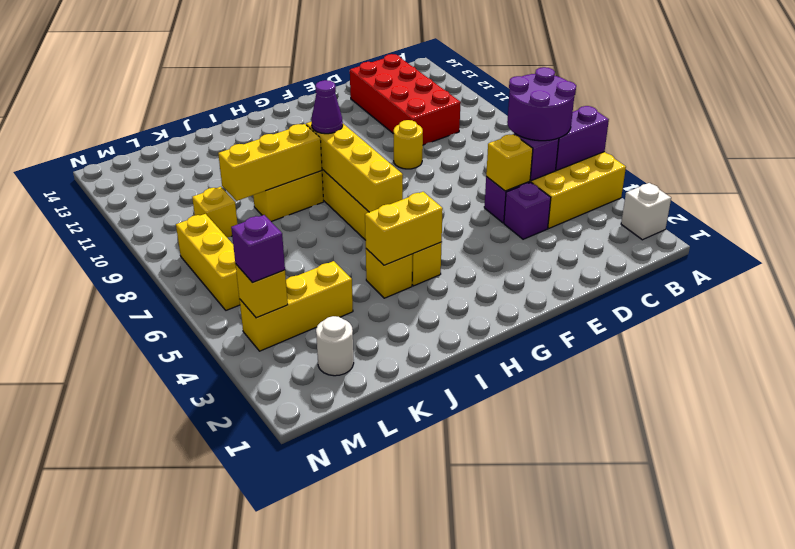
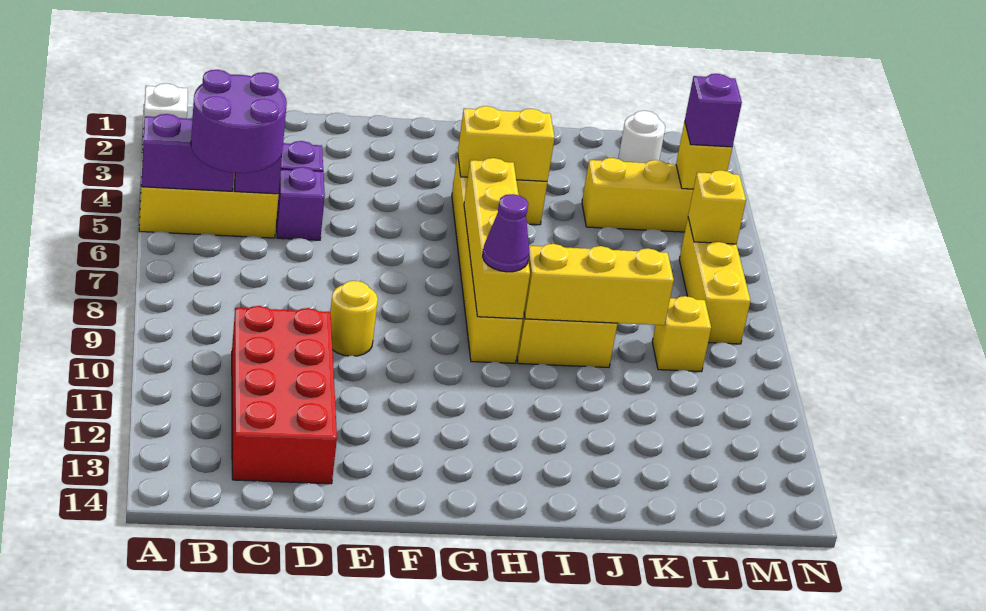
yellow brick D5 level 2 -> yellow brick M6 level 2

